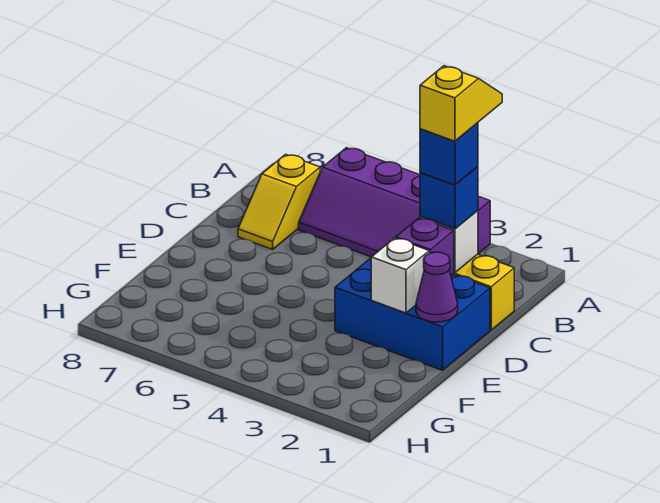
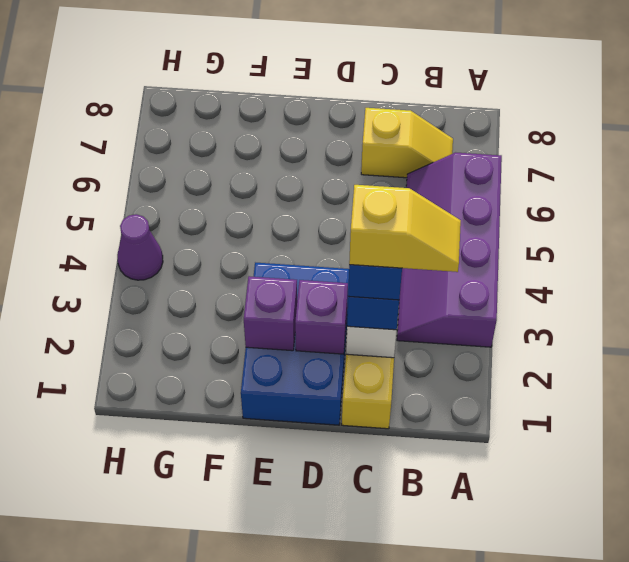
yellow slope B7:C7 level 1 top B -> yellow slope B7:C7 level 1 top C
purple cone E1 level 2 -> purple cone H4 level 1
white brick E2 level 2 -> purple brick E2 level 2

